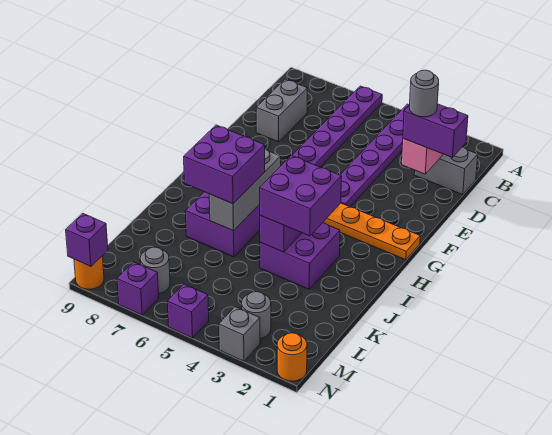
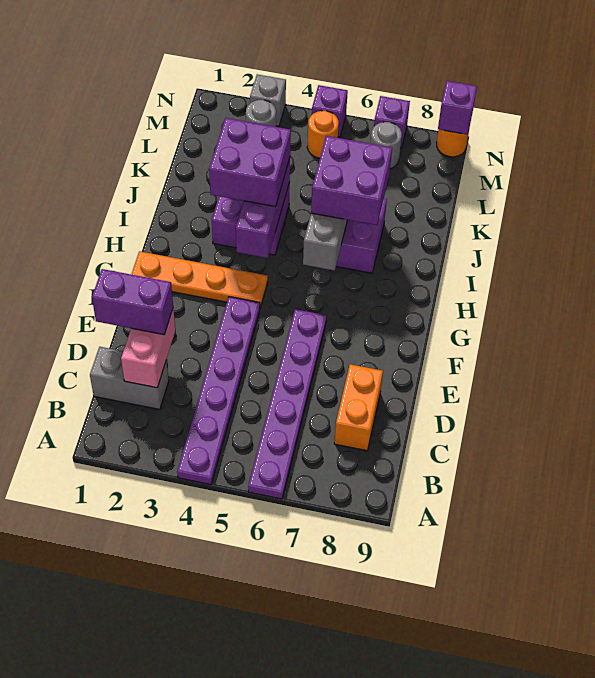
grey brick C8:D8 level 1 -> orange brick C8:D8 level 1
grey round brick D2 level 4 -> none
orange round brick N1 level 1 -> orange round brick M5 level 1

